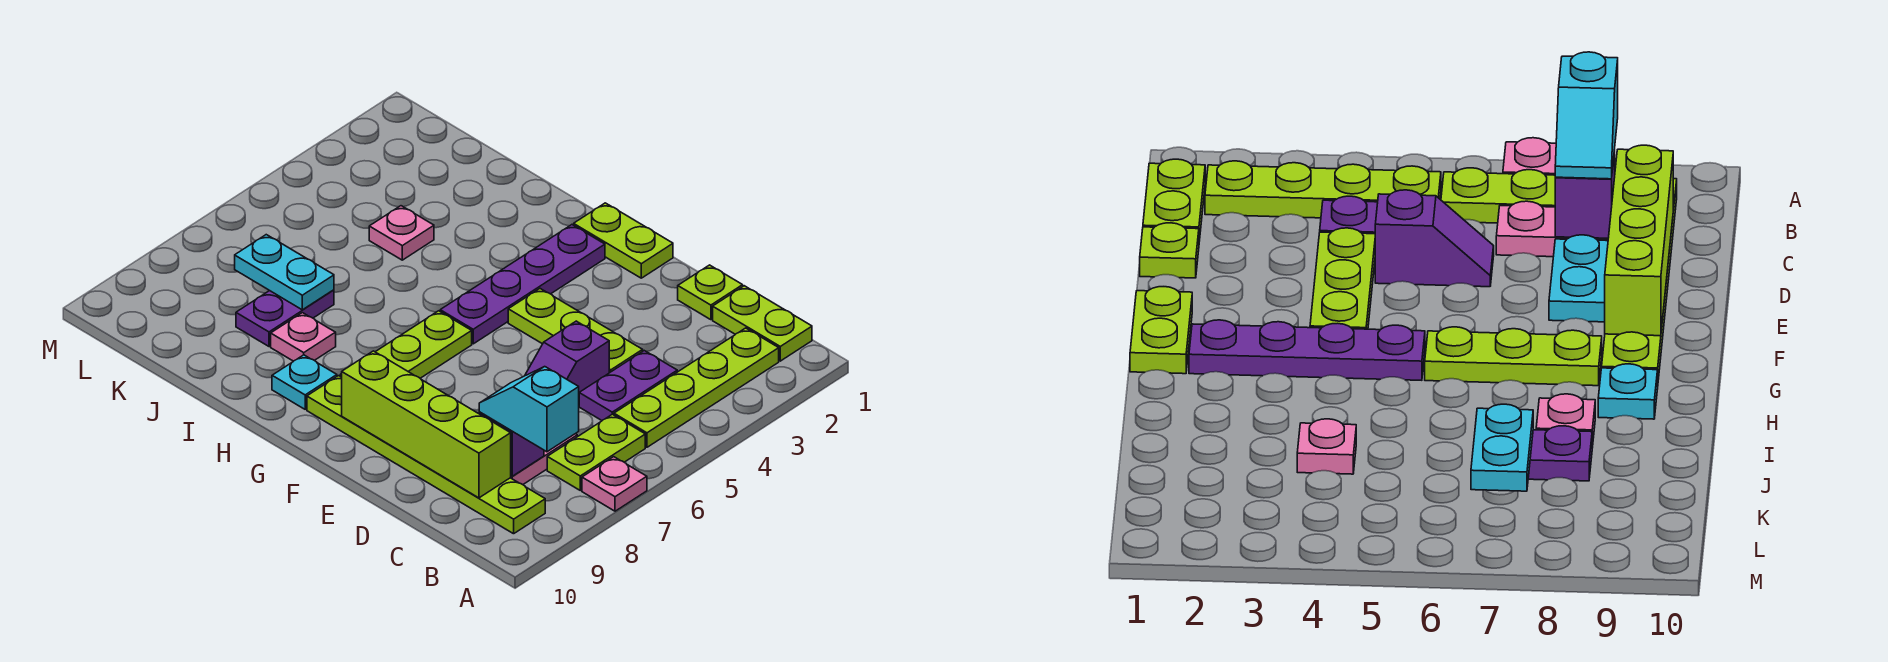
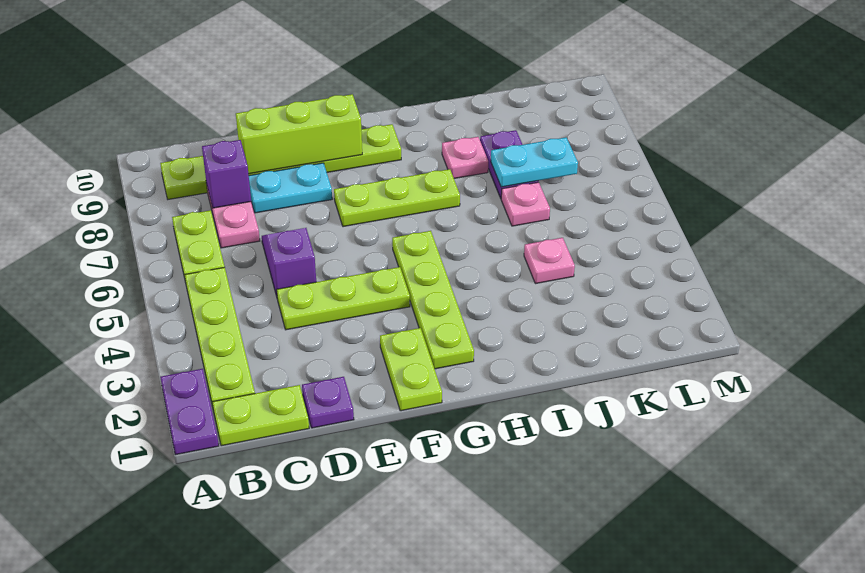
pink plate A7 level 1 -> pink plate J6 level 1
cyan slope B8:C8 level 3 top B -> none
purple plate C4:C5 level 1 -> purple plate A1:A2 level 1
lime brick C9:F9 level 2 -> lime brick D9:F9 level 2
lime plate D1 level 1 -> purple plate D1 level 1
lime plate F1:G1 level 1 -> lime plate F1:F2 level 1
purple plate G2:G5 level 1 -> lime plate G2:G5 level 1
lime plate G6:G8 level 1 -> lime plate F7:H7 level 1
cyan plate H9 level 1 -> none

